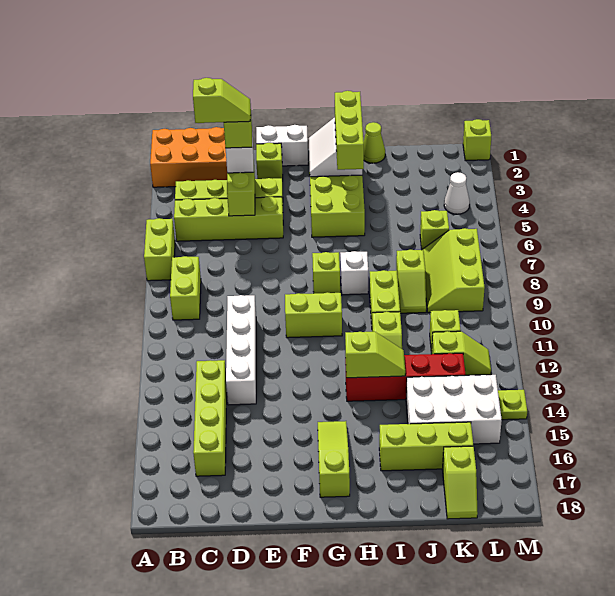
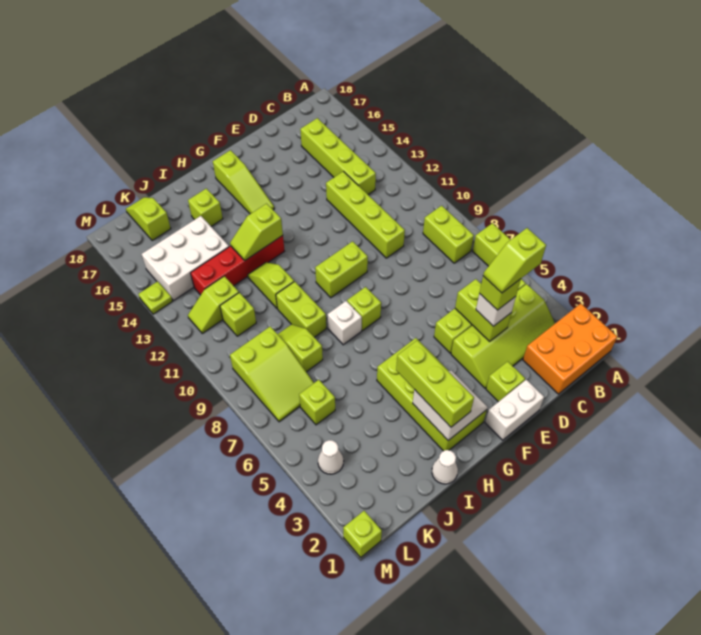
white brick D10:D13 level 1 -> lime brick D10:D13 level 1
lime cone I1 level 1 -> white cone I1 level 1
lime brick I16:K16 level 1 -> lime brick I16 level 1
lime slope K7:L9 level 1 top L -> lime slope K7:L9 level 1 top 9

